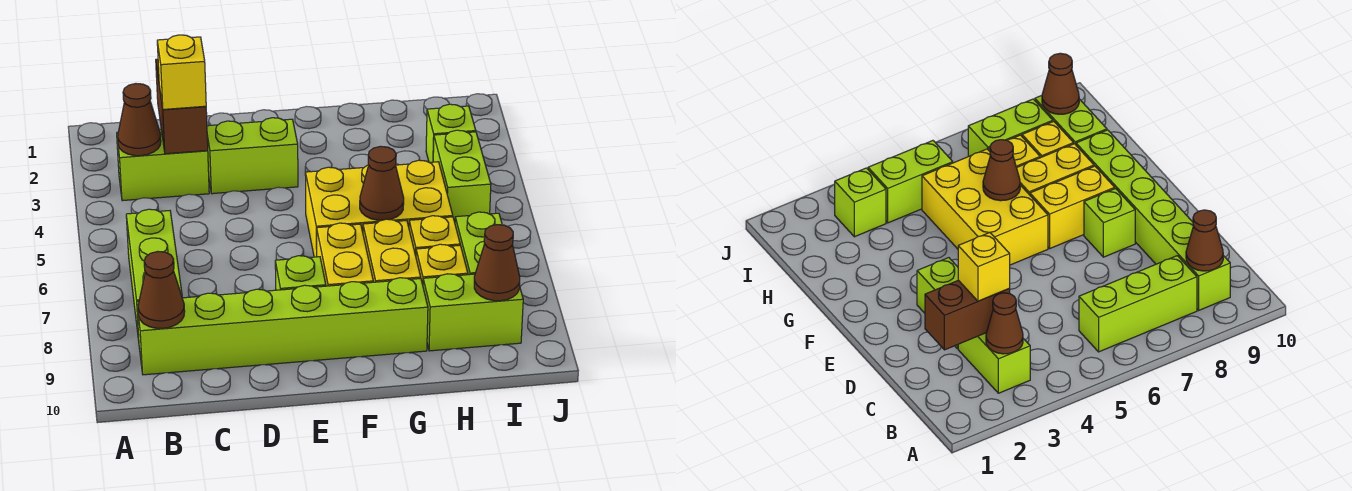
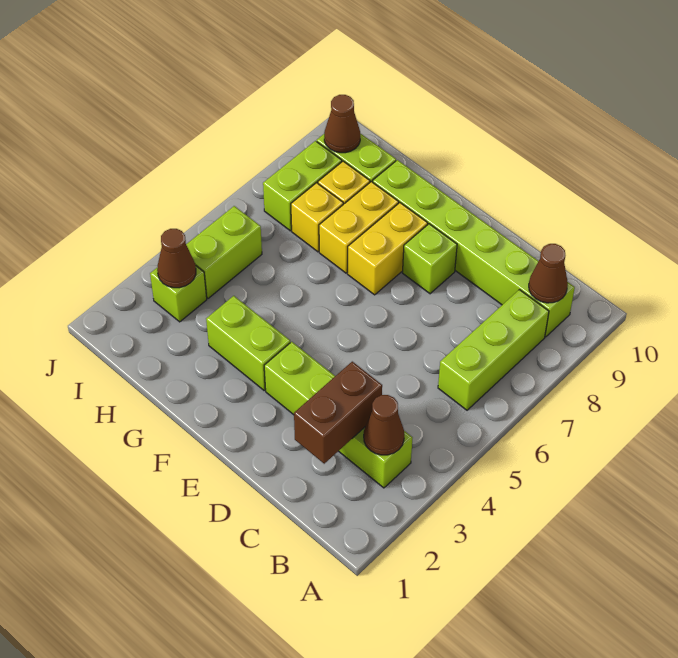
yellow brick C3 level 3 -> none
none -> lime brick F3:G3 level 1
yellow brick F5:H6 level 1 -> none
brown cone G6 level 2 -> brown cone I3 level 2

